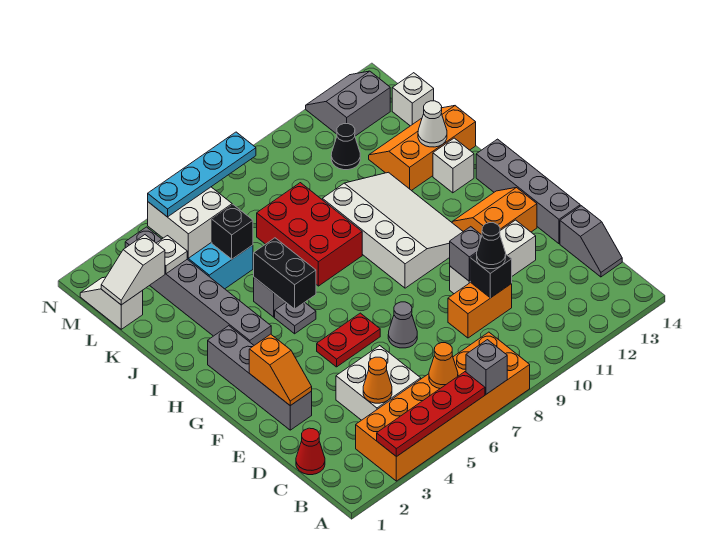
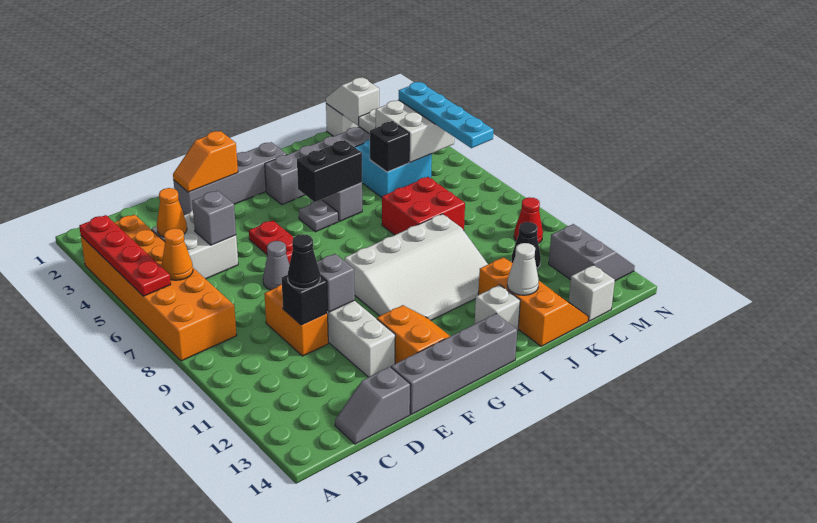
grey brick A7 level 2 -> grey brick D5 level 2
red cone C1 level 1 -> red cone M10 level 1
red brick I7:K8 level 1 -> red brick J7:K8 level 1

